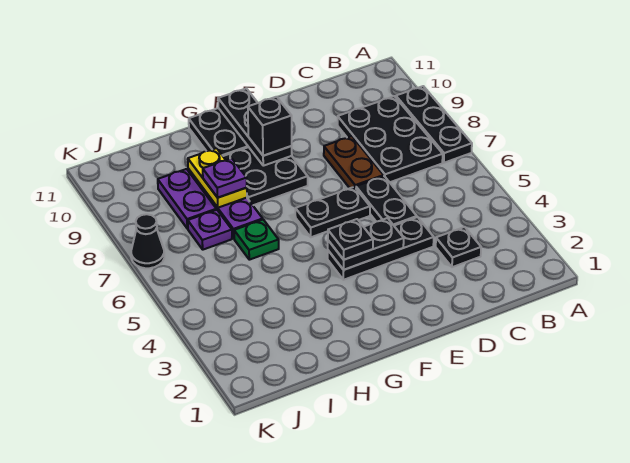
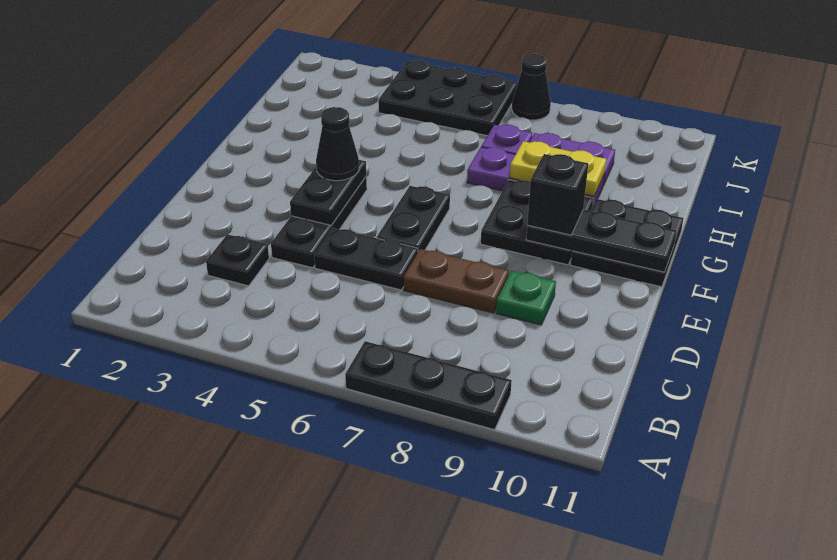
black plate B7:C9 level 1 -> black plate J4:K6 level 1
black plate F4 level 3 -> black cone F4 level 3
green plate H6 level 1 -> green plate D9 level 1
purple plate H8 level 3 -> none

